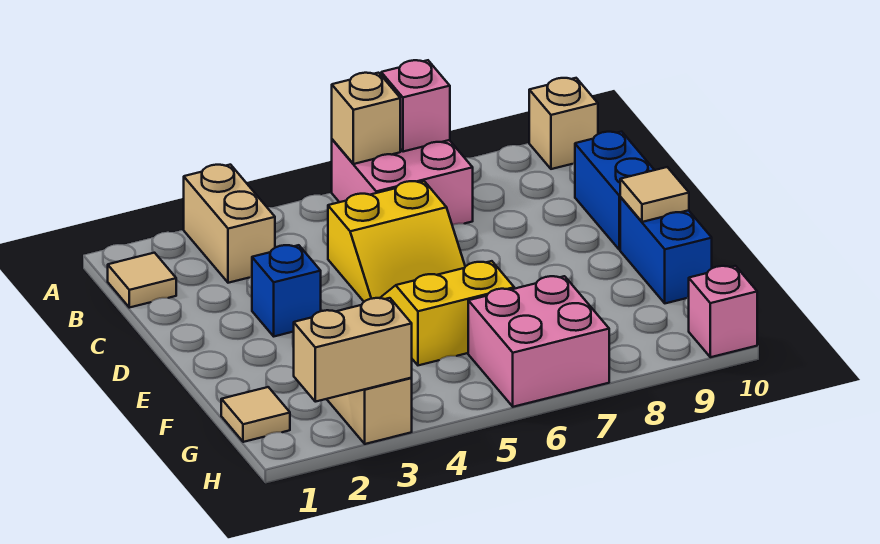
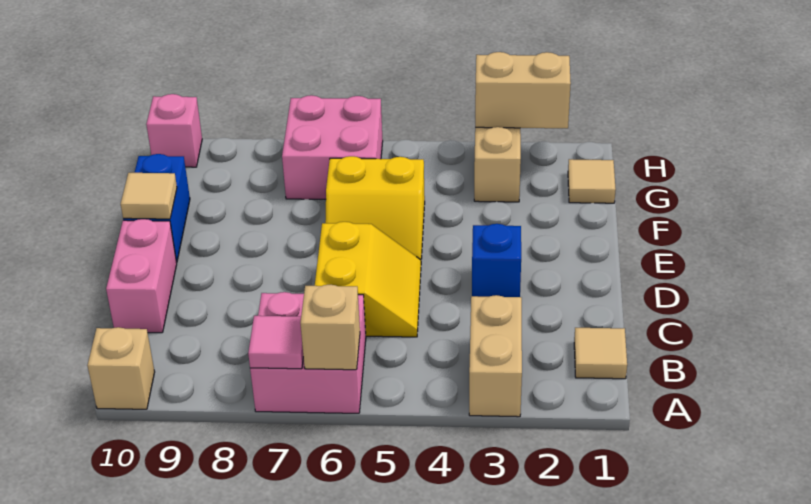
pink brick A7 level 2 -> pink tile A7 level 2
yellow slope C5:D6 level 1 top C -> yellow slope C5:D6 level 1 top 6
blue brick C10:D10 level 1 -> pink brick C10:D10 level 1

